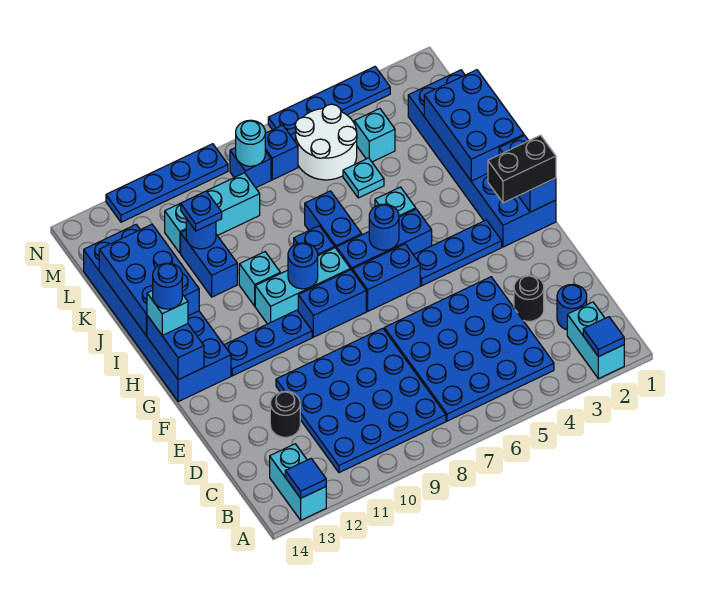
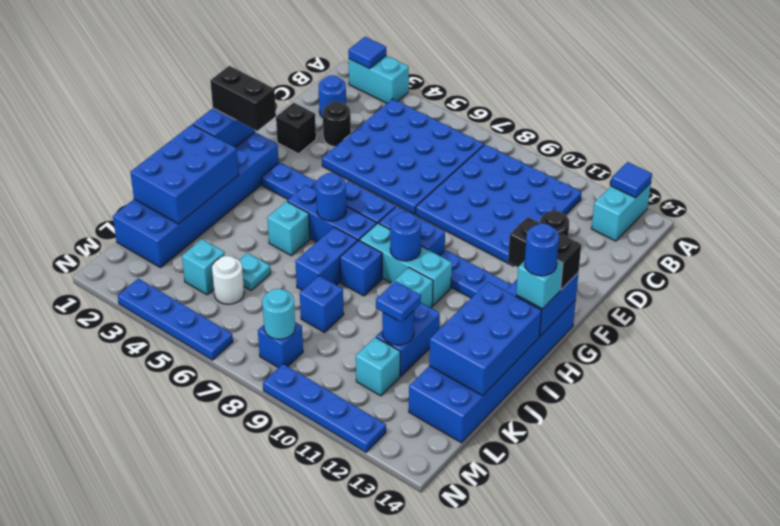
cyan brick A2:B2 level 1 -> cyan brick A2:A3 level 1
none -> black brick E2 level 1
none -> black brick G13:G14 level 3
white round brick L5:M6 level 1 -> white round brick L5 level 1
cyan brick L9:L11 level 1 -> cyan brick L11 level 1
blue brick M7 level 1 -> blue brick K8 level 1

